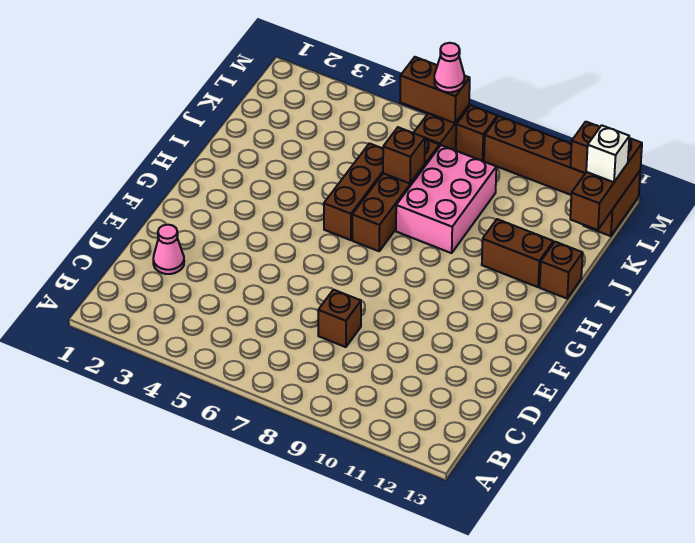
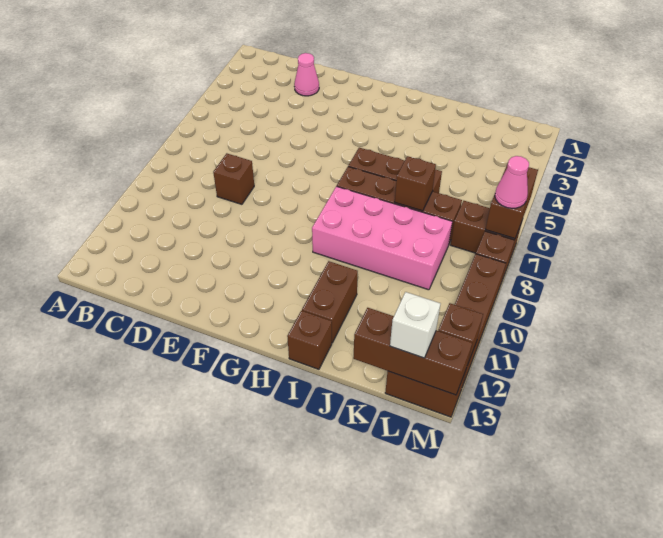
pink brick I8:K9 level 1 -> pink brick H8:K9 level 1

